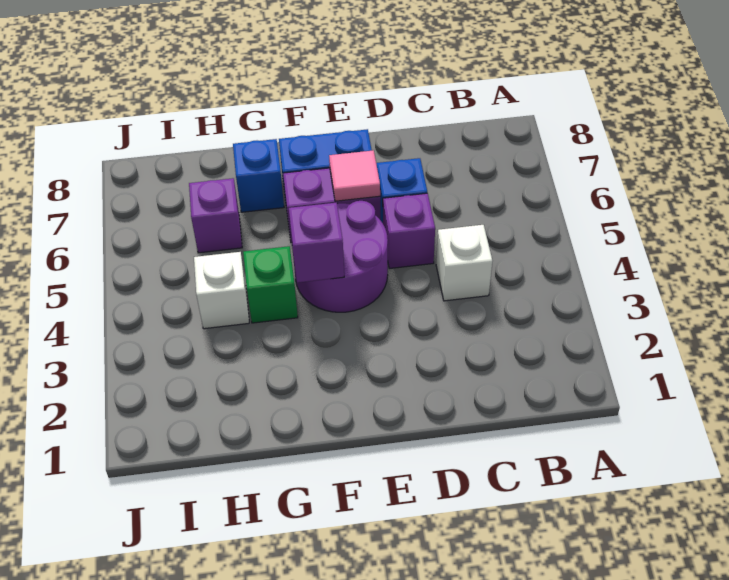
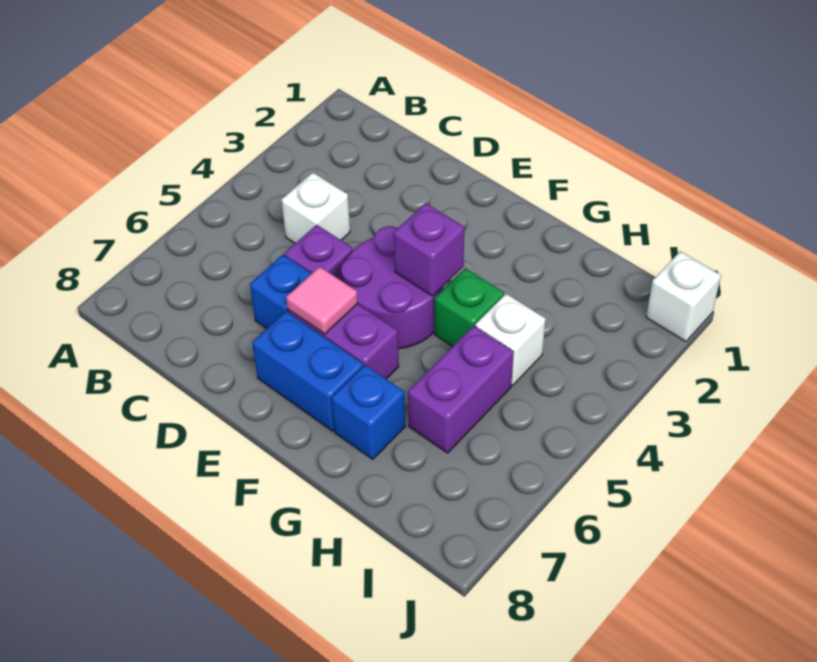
purple brick H6 level 1 -> purple brick H5:H6 level 1
none -> white brick J1 level 1

